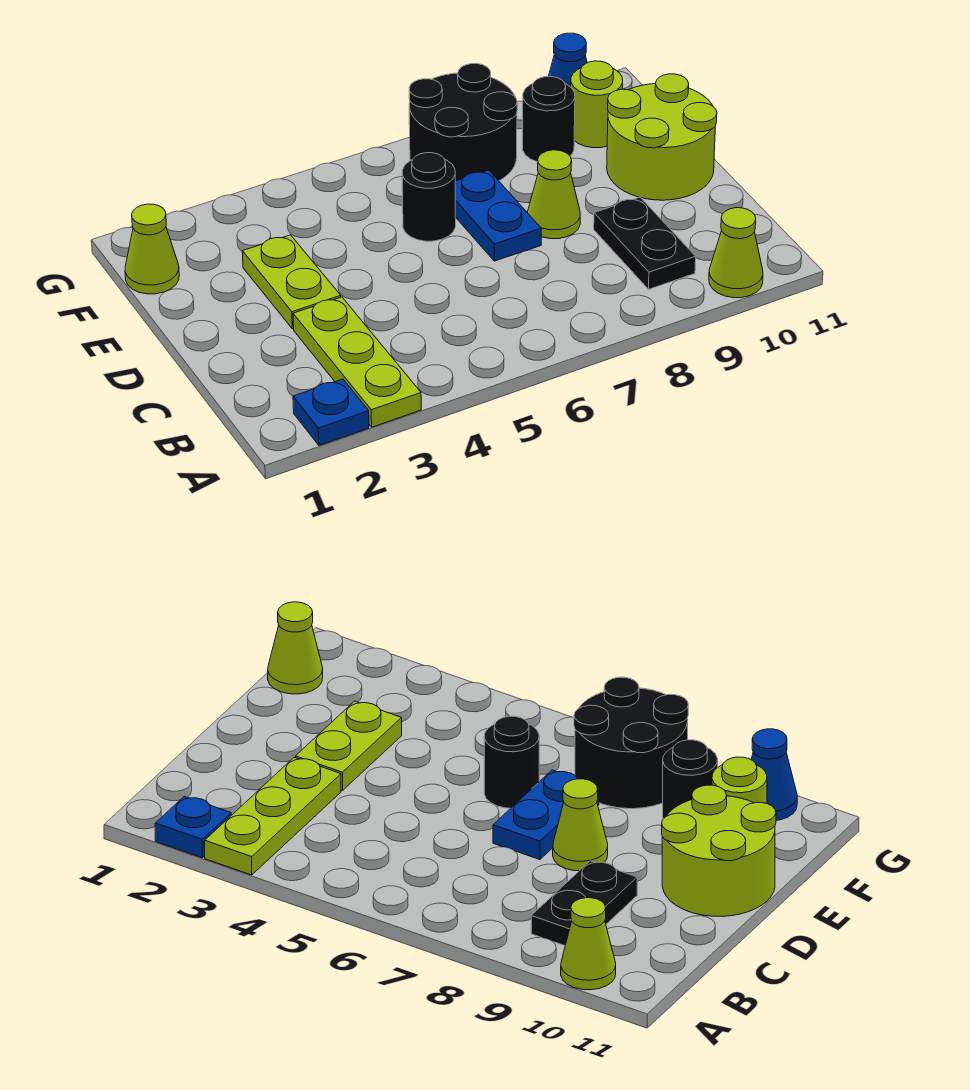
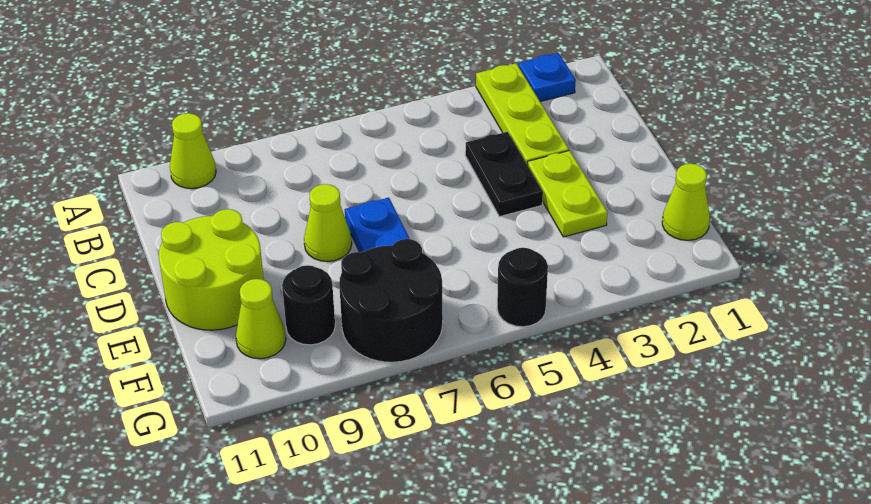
black plate B9:C9 level 1 -> black plate C4:D4 level 1
black round brick E6 level 1 -> black round brick G5 level 1
lime round brick F10 level 1 -> lime cone F10 level 1
blue cone G10 level 1 -> none

